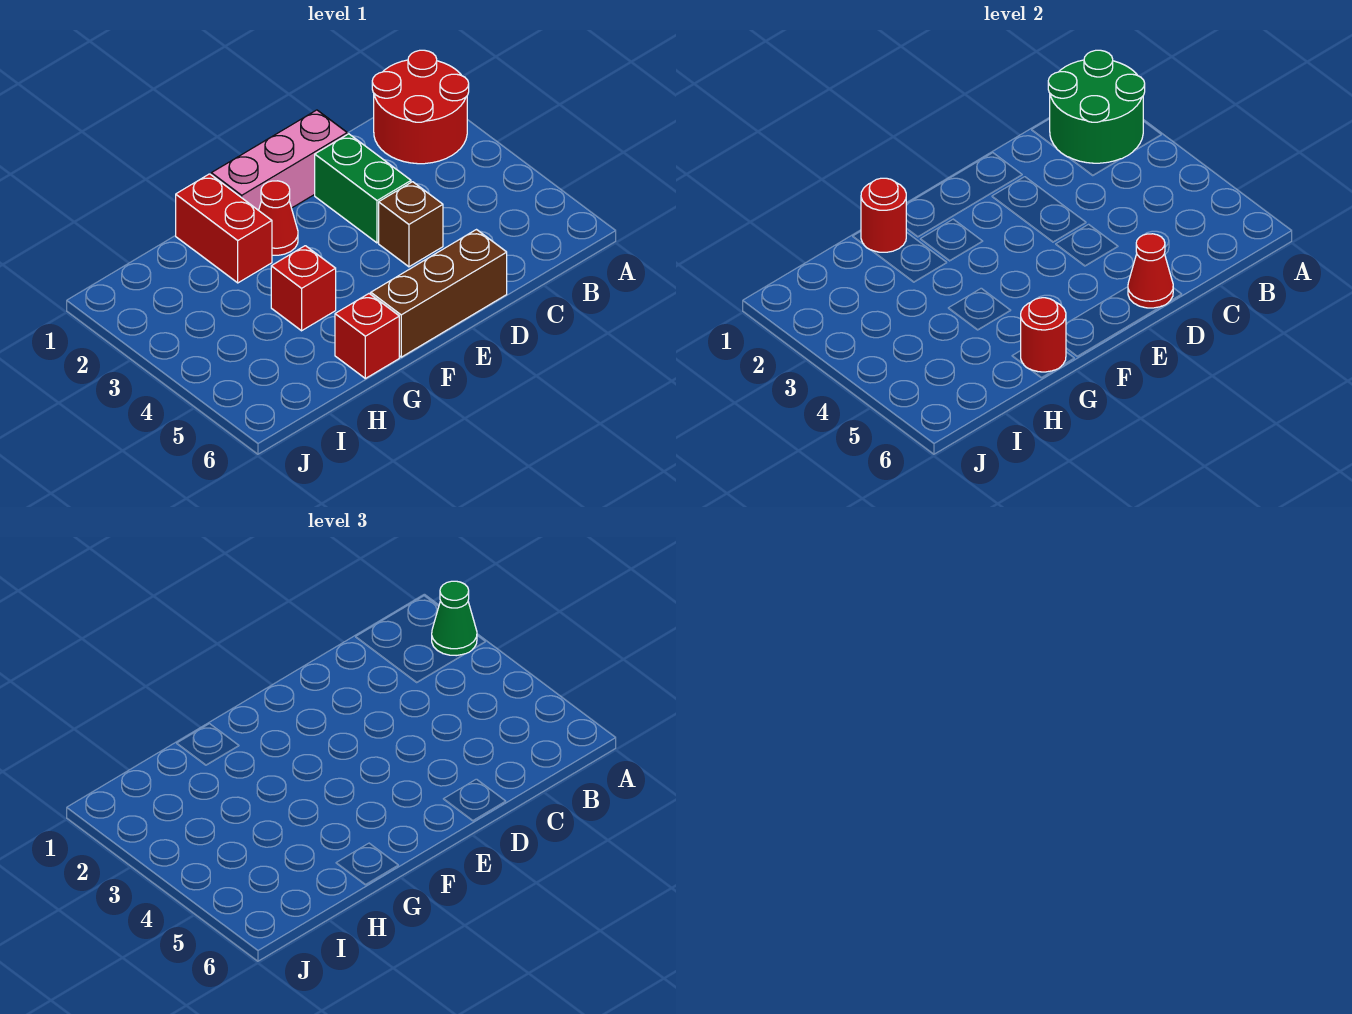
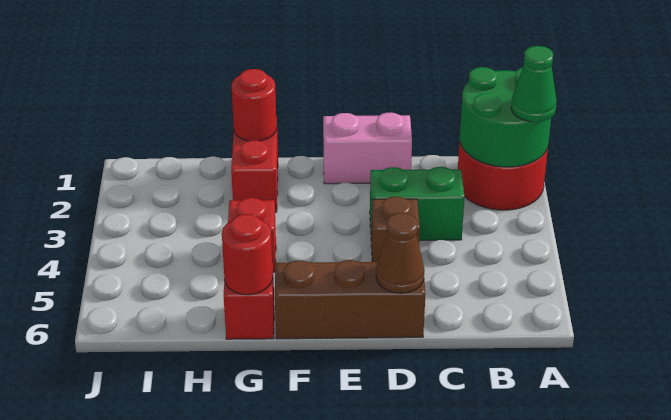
pink brick D1:F1 level 1 -> pink brick D1:E1 level 1
green brick D2:D3 level 1 -> green brick C3:D3 level 1
red cone D6 level 2 -> brown cone D6 level 2
red cone F2 level 1 -> none

